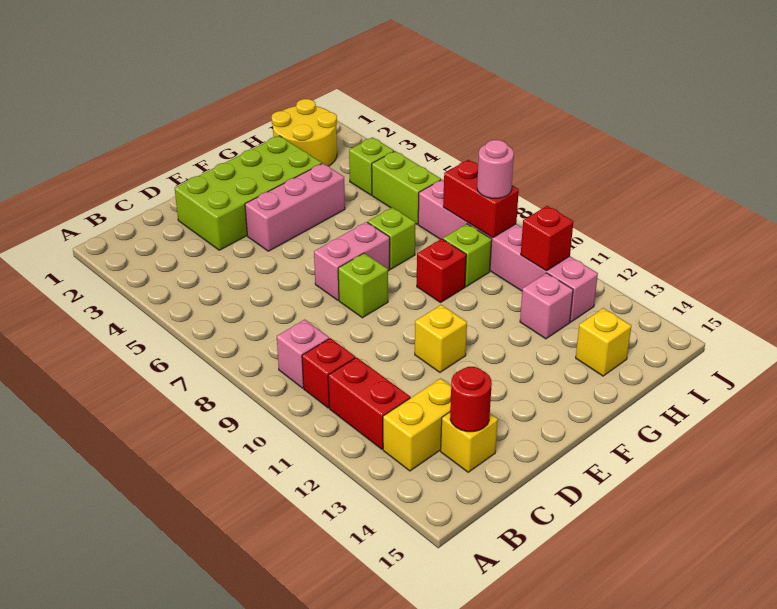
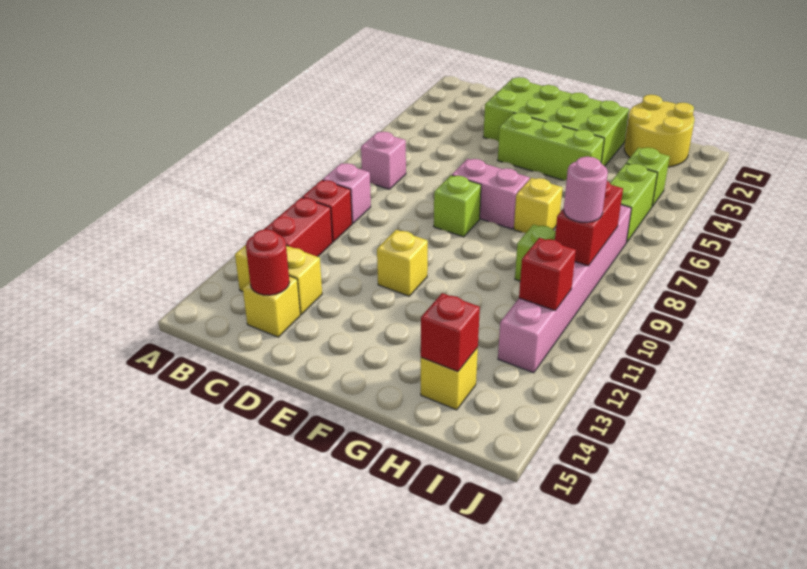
pink brick E4:G4 level 1 -> lime brick E4:G4 level 1
lime brick G7 level 1 -> yellow brick G7 level 1
red brick G9 level 1 -> red brick H14 level 2
pink brick H12 level 1 -> pink brick B7 level 1

